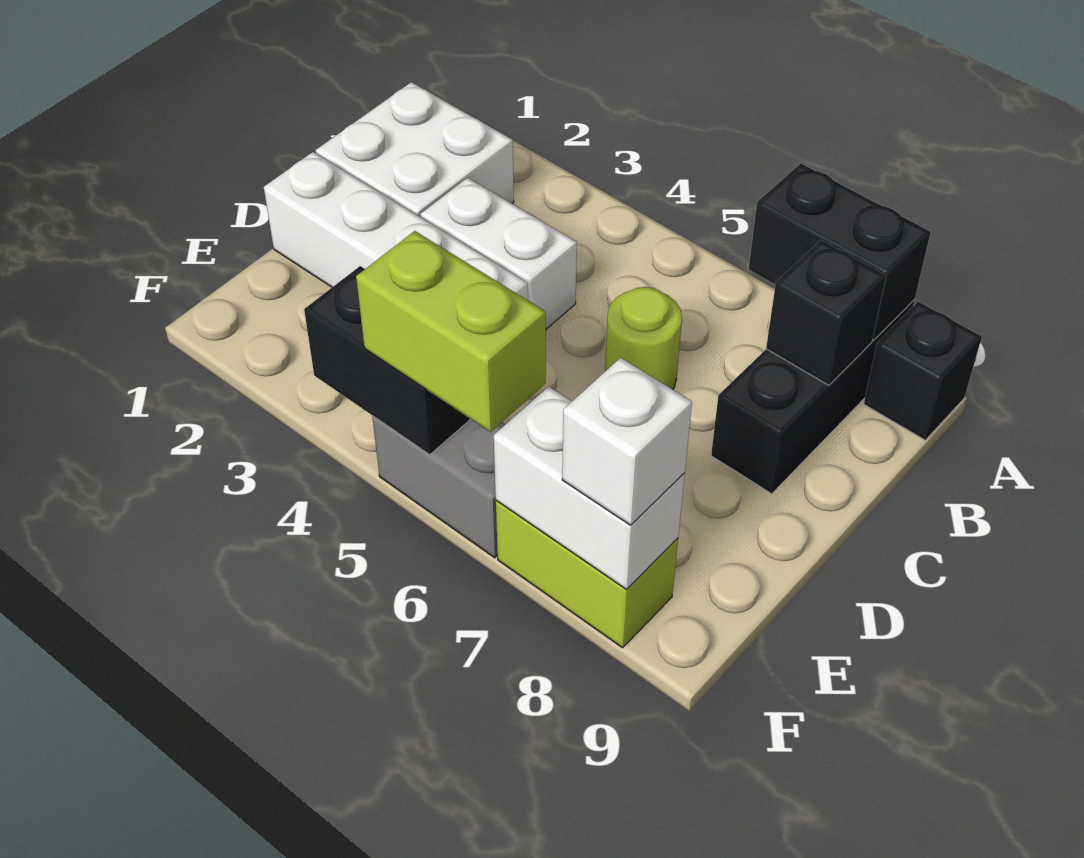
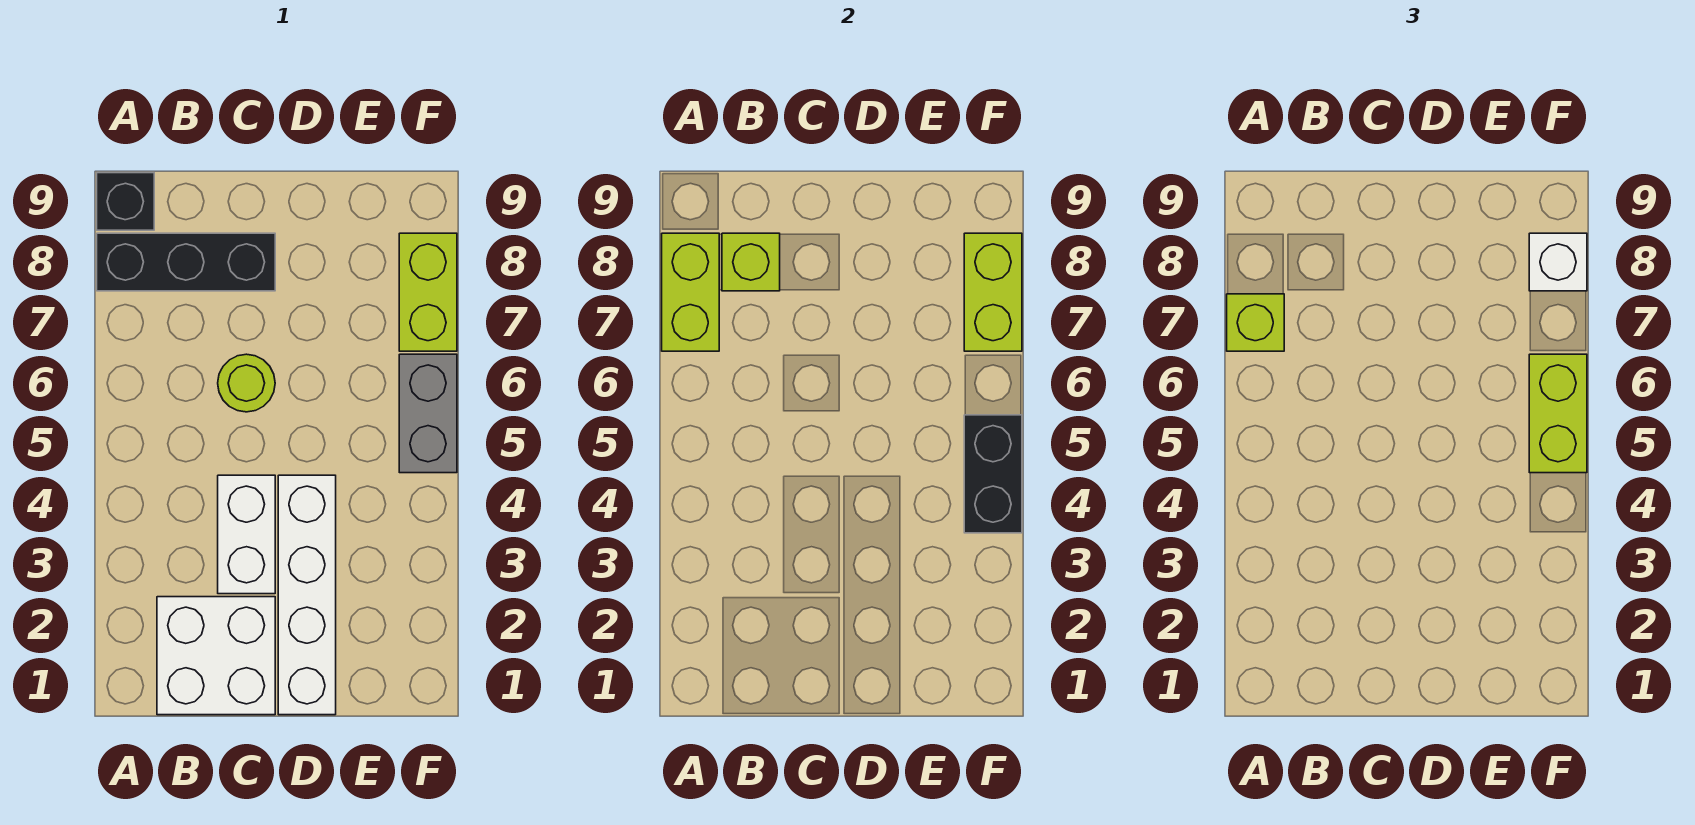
black brick A7:A8 level 2 -> lime brick A7:A8 level 2
none -> lime brick A7 level 3
black brick B8 level 2 -> lime brick B8 level 2
white brick F7:F8 level 2 -> lime brick F7:F8 level 2

